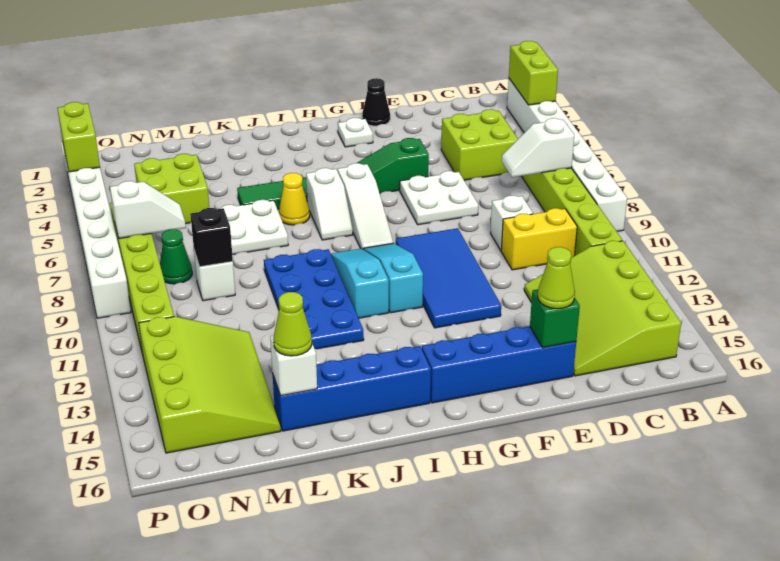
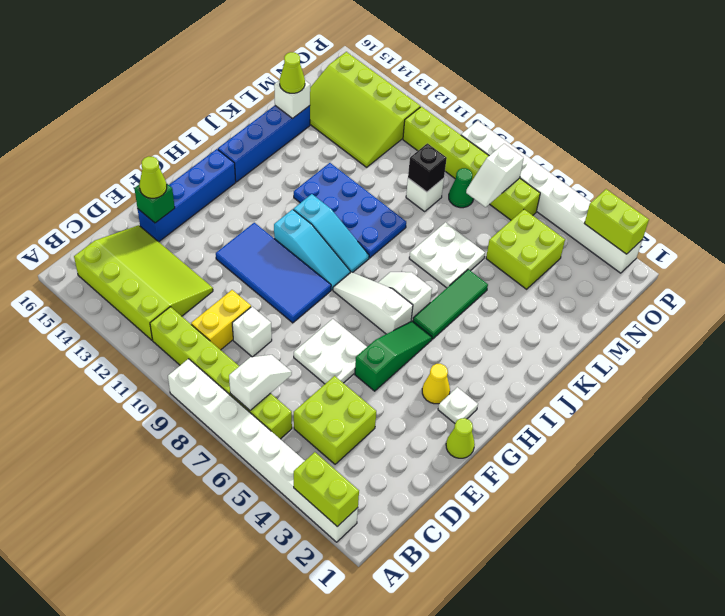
black cone F1 level 1 -> lime cone F1 level 1
yellow cone J6 level 1 -> yellow cone G3 level 1

